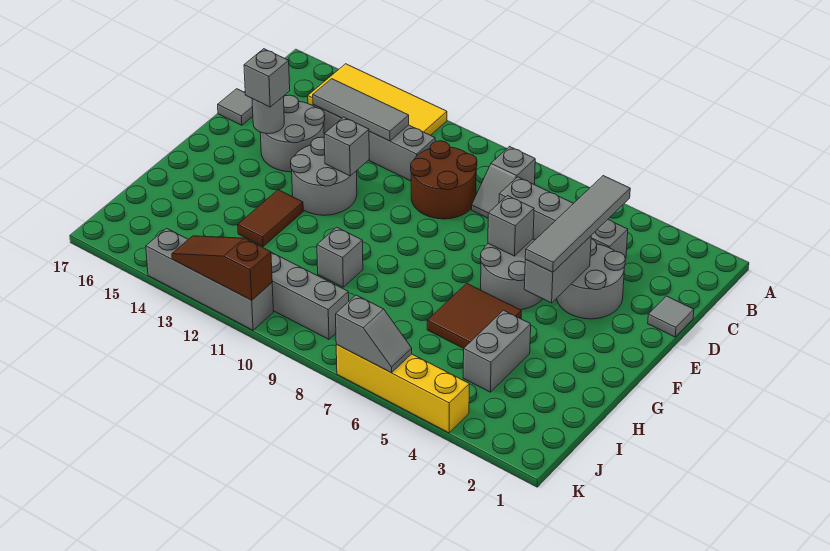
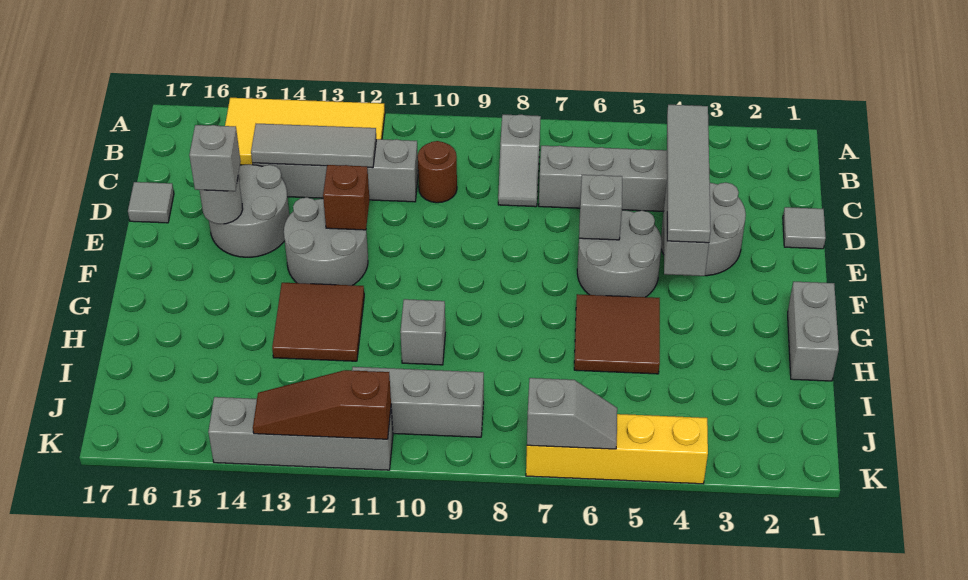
brown round brick C9:D10 level 1 -> brown round brick C10 level 1
grey brick E12 level 2 -> brown brick E12 level 2
brown tile G13:H13 level 1 -> brown tile G12:H13 level 1
grey brick H4:I4 level 1 -> grey brick G1:H1 level 1

